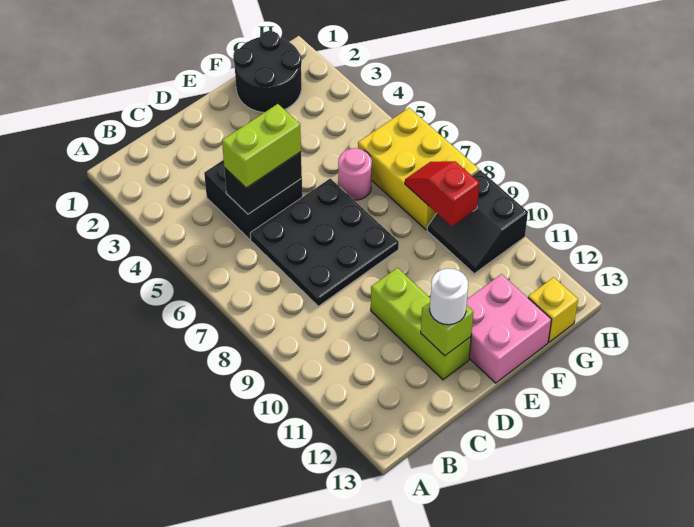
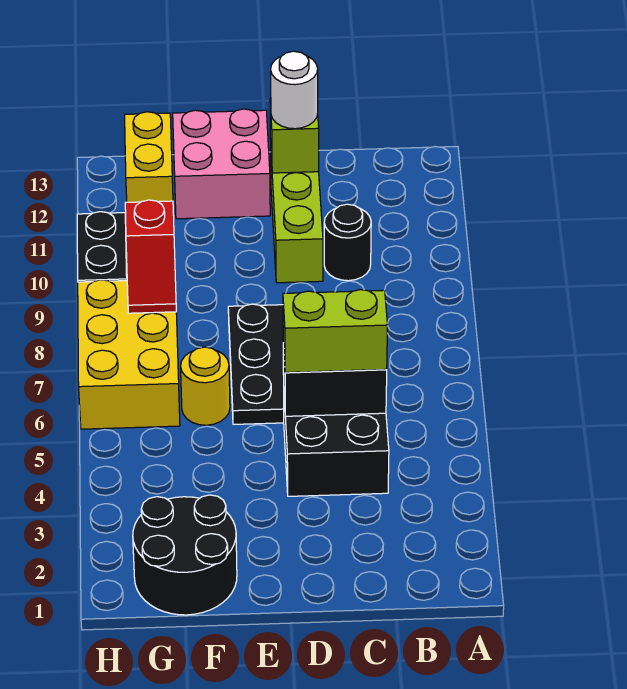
none -> black round brick C10 level 1
pink round brick F6 level 1 -> yellow round brick F6 level 1
yellow brick G13 level 1 -> yellow brick G12:G13 level 1

